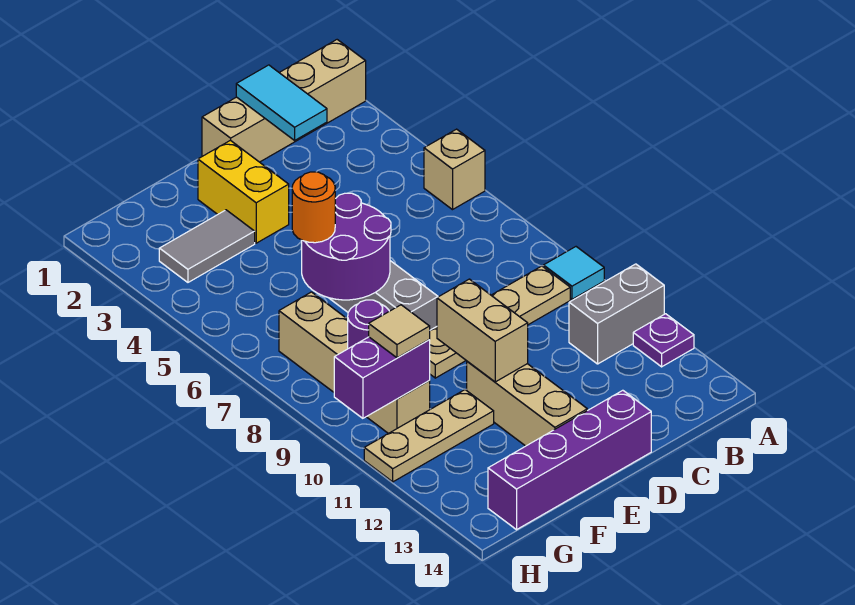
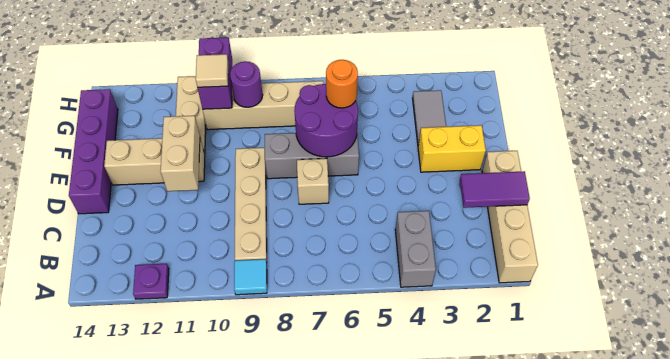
tan brick A5 level 1 -> tan brick D7 level 1
grey brick A11:B11 level 1 -> grey brick A4:B4 level 1
cyan tile C1:C2 level 2 -> purple tile C1:C2 level 2
tan brick E10:E11 level 2 -> tan brick D11:E11 level 2

